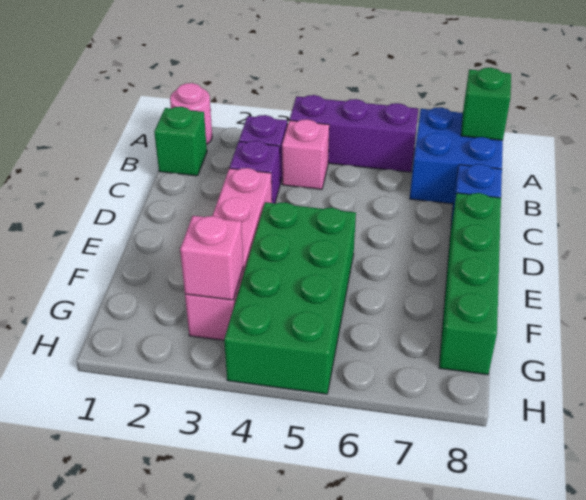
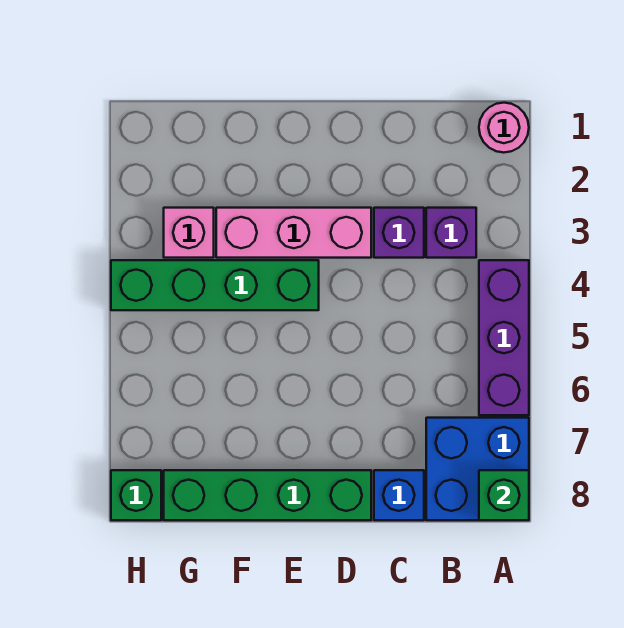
green brick B1 level 1 -> green brick H8 level 1
pink brick B4 level 1 -> none
green brick E4:H5 level 1 -> green brick E4:H4 level 1
pink brick G3 level 2 -> none

